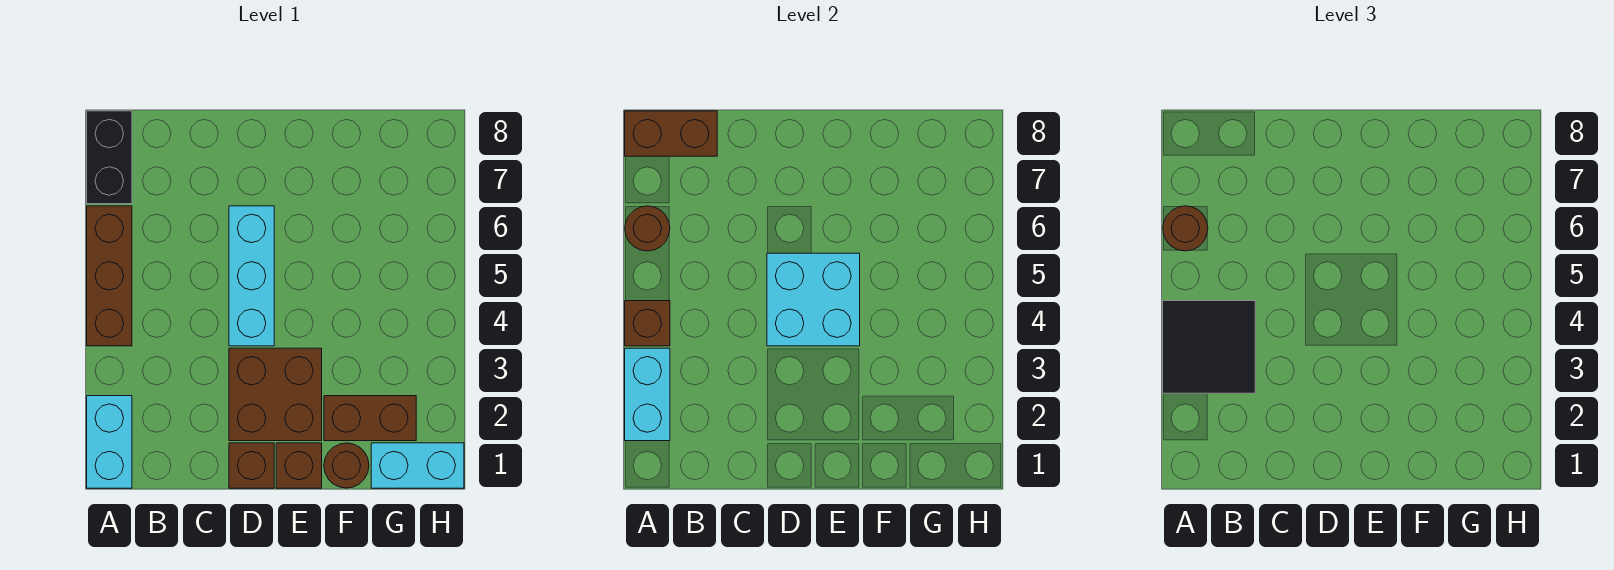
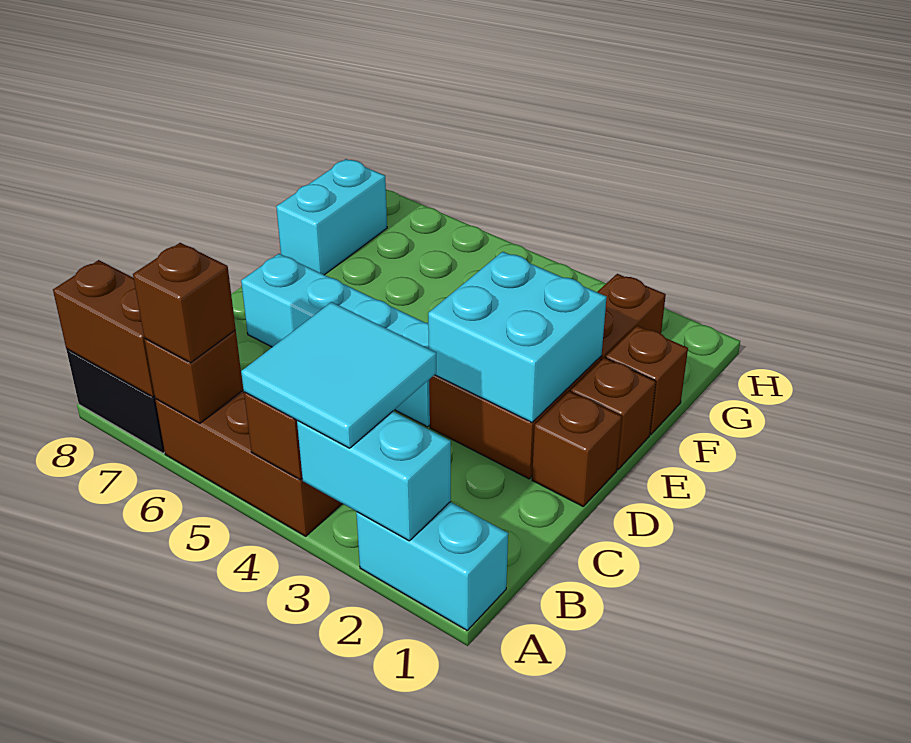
black tile A3:B4 level 3 -> cyan tile A3:B4 level 3
brown round brick A6 level 2 -> brown brick A6 level 2
brown round brick A6 level 3 -> brown brick A6 level 3
brown brick A8:B8 level 2 -> brown brick A7:A8 level 2
cyan brick D4:D6 level 1 -> cyan brick D4:D7 level 1
cyan brick D4:E5 level 2 -> cyan brick D2:E3 level 2
brown round brick F1 level 1 -> brown brick F1 level 1
cyan brick G1:H1 level 1 -> cyan brick F8:G8 level 1

